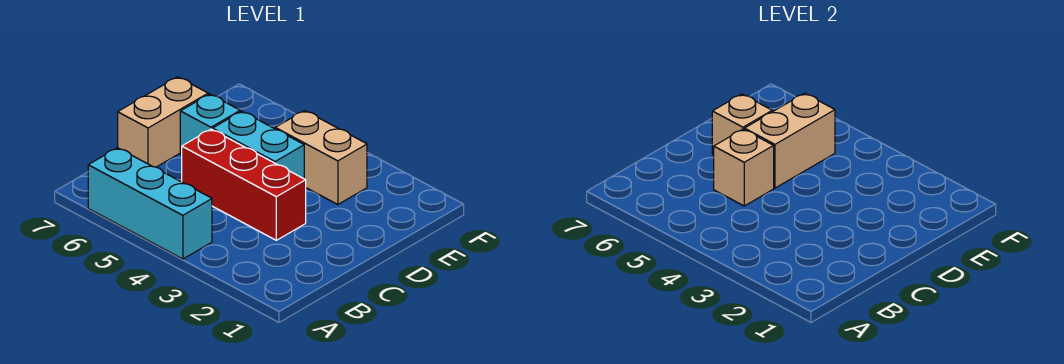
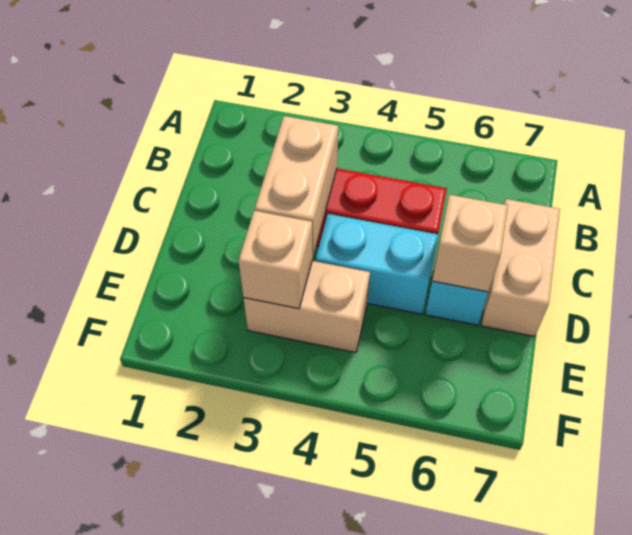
cyan brick A4:A6 level 1 -> none
tan brick C5 level 2 -> tan brick E3 level 2
tan brick D5:E5 level 2 -> tan brick C3:D3 level 2

